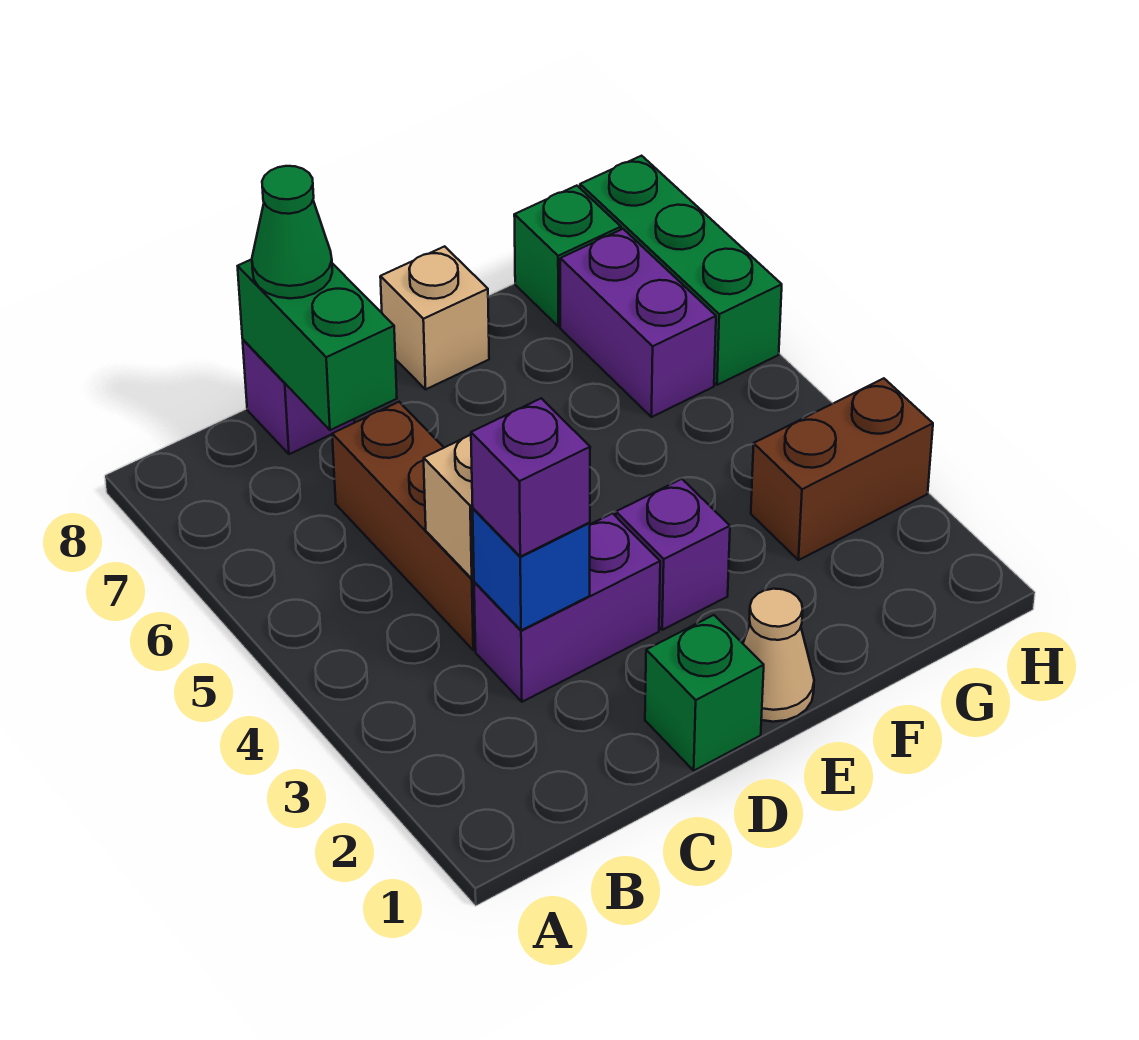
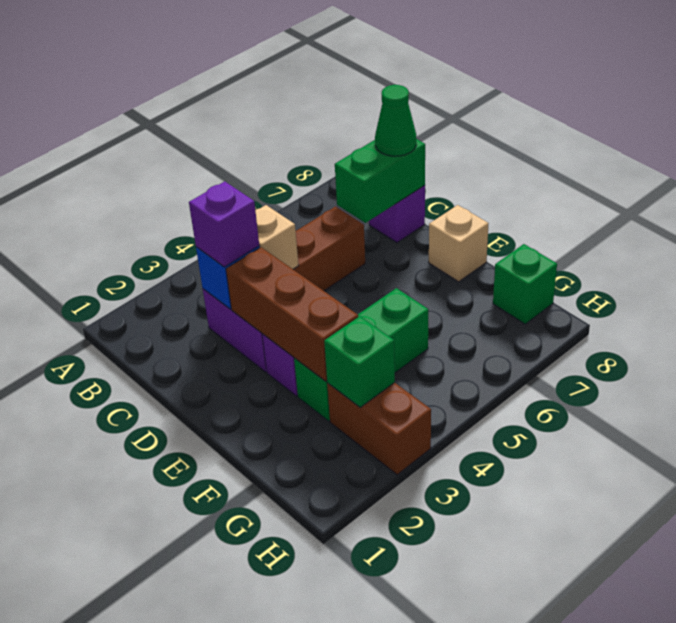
green brick D1 level 1 -> green brick G3 level 2
none -> brown brick D3:F3 level 2
tan cone E1 level 1 -> none
purple brick G6:G7 level 1 -> none
green brick H6:H8 level 1 -> green brick F3:F5 level 1

